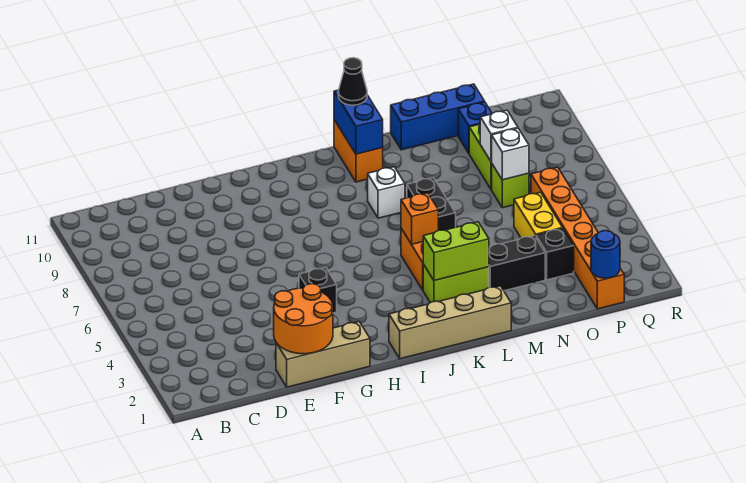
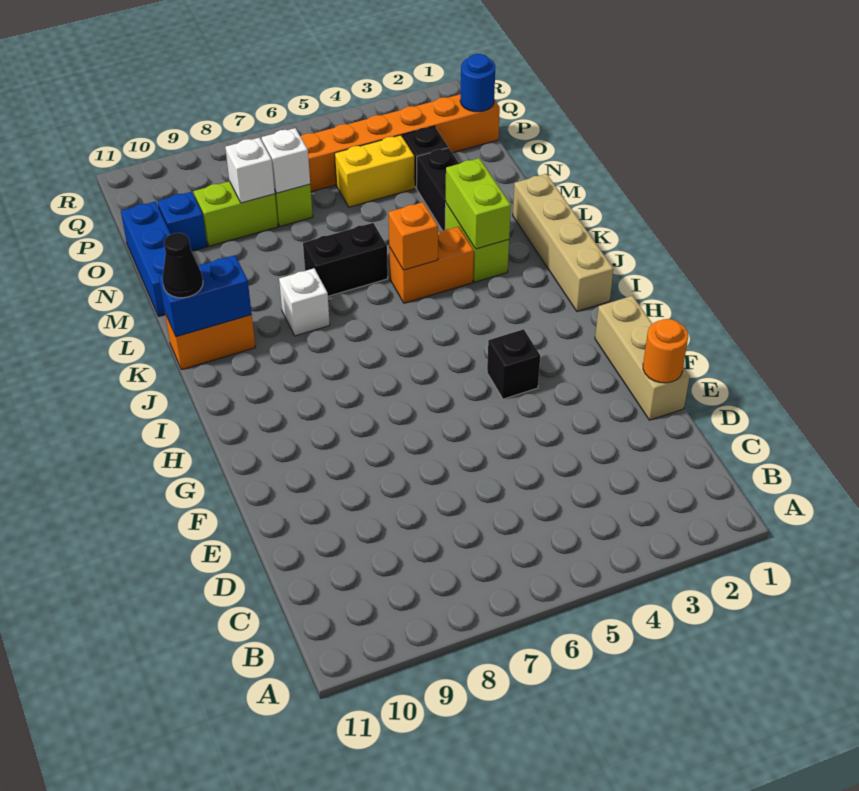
orange round brick E1:F2 level 2 -> orange round brick E1 level 2

